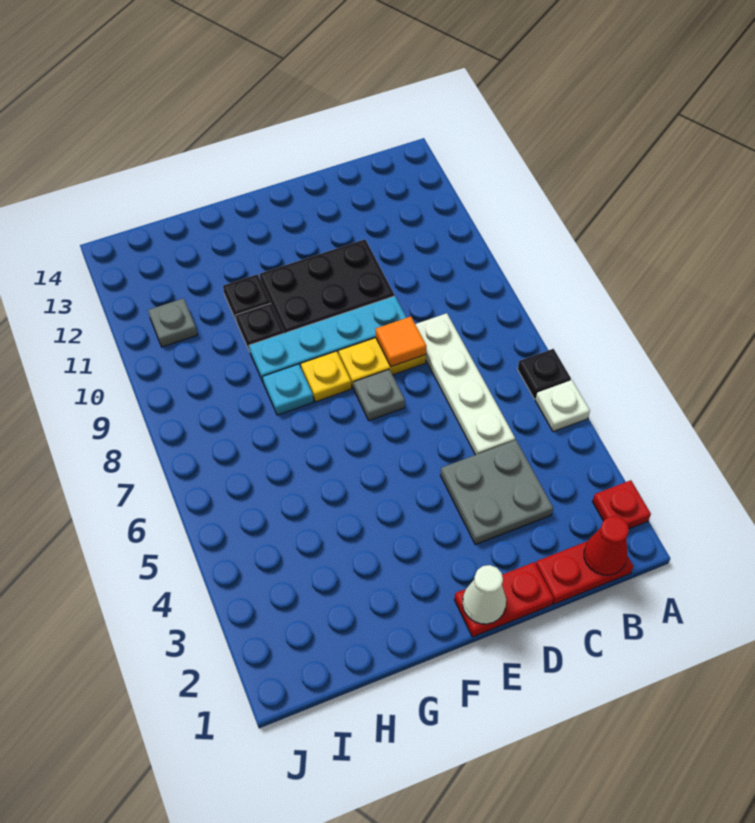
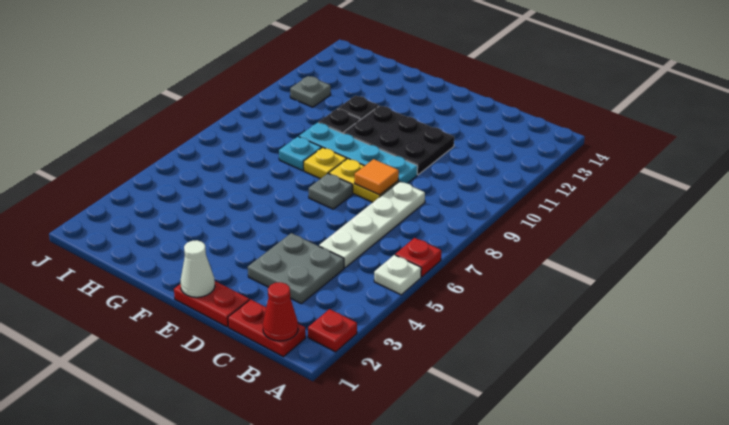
black plate A6 level 1 -> red plate A6 level 1

